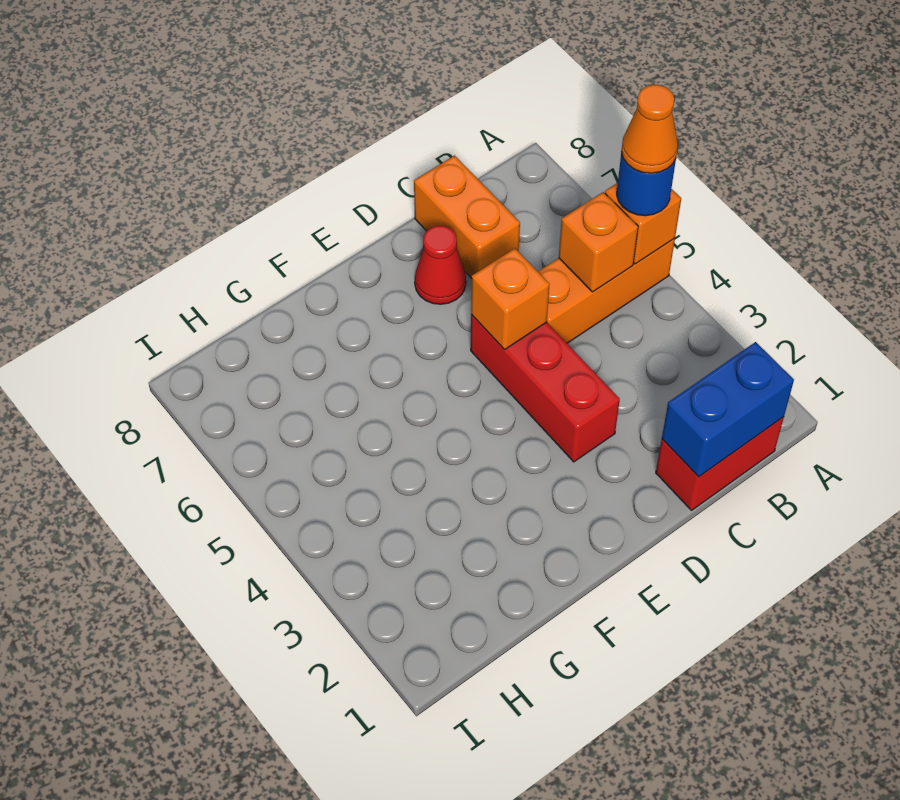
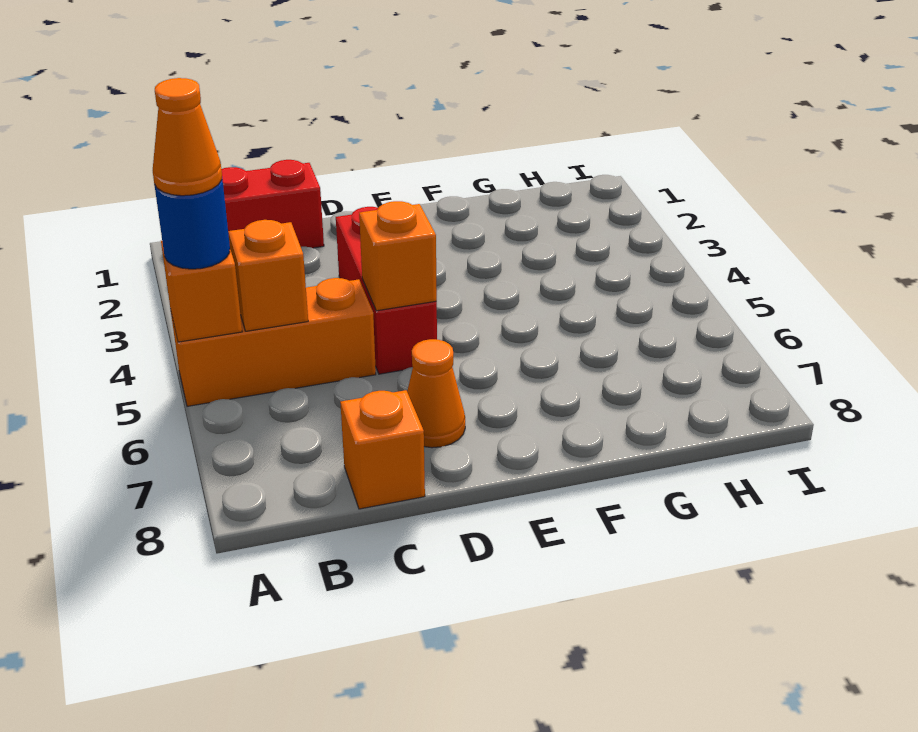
blue brick B1:C1 level 2 -> none
orange brick C7:C8 level 1 -> orange brick C8 level 1
red cone D7 level 1 -> orange cone D7 level 1

